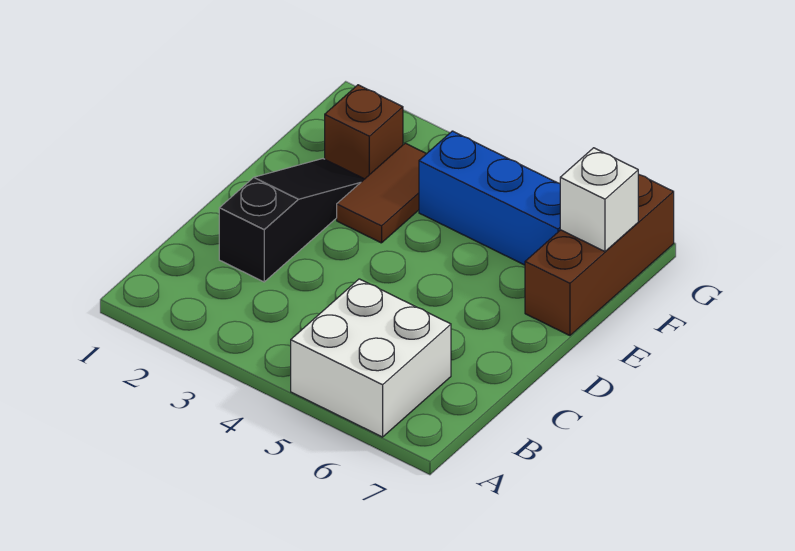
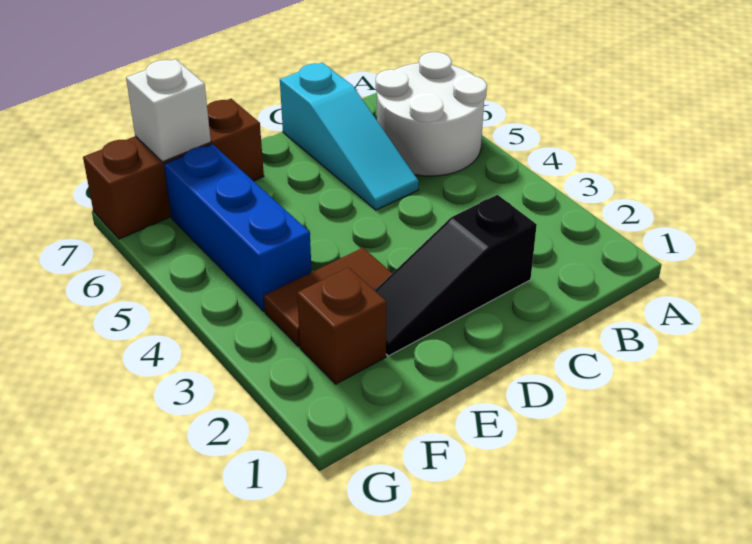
white brick A5:B6 level 1 -> white round brick A5:B6 level 1
none -> cyan slope C5:C7 level 1 top 7

